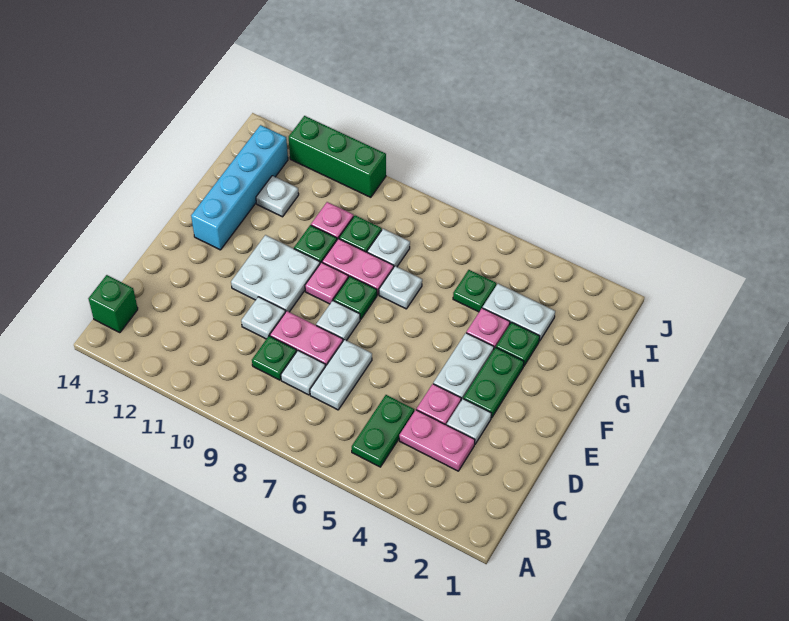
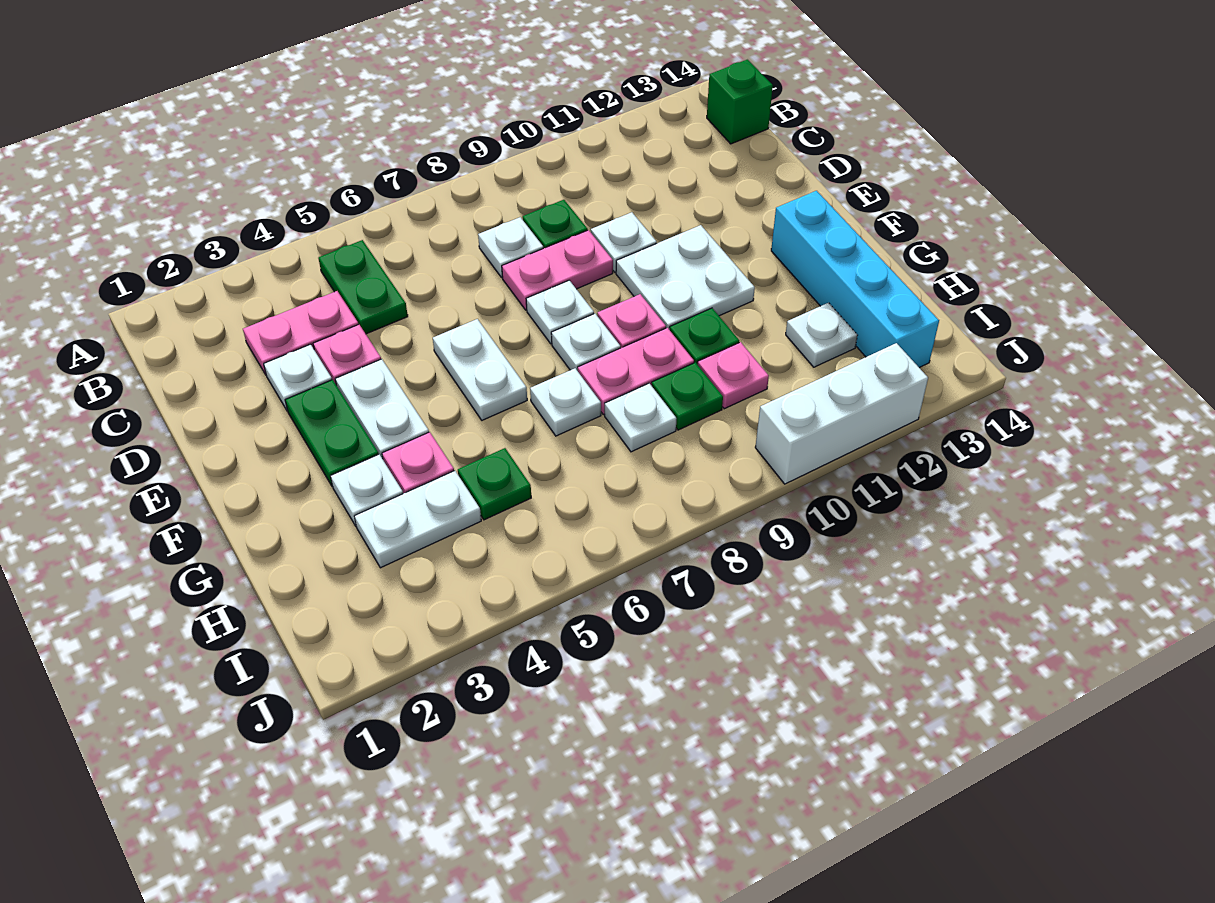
white plate C7:D7 level 1 -> white plate E6:F6 level 1
green plate F8 level 1 -> white plate F8 level 1
green plate G3 level 1 -> white plate G3 level 1
green brick J10:J12 level 1 -> white brick J10:J12 level 1

